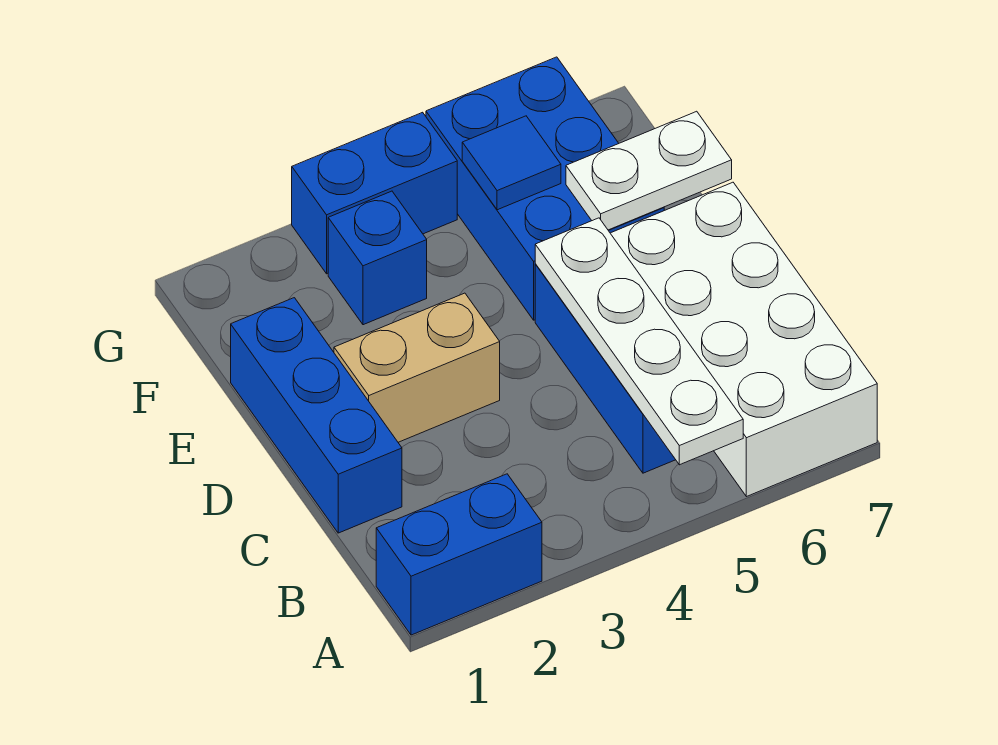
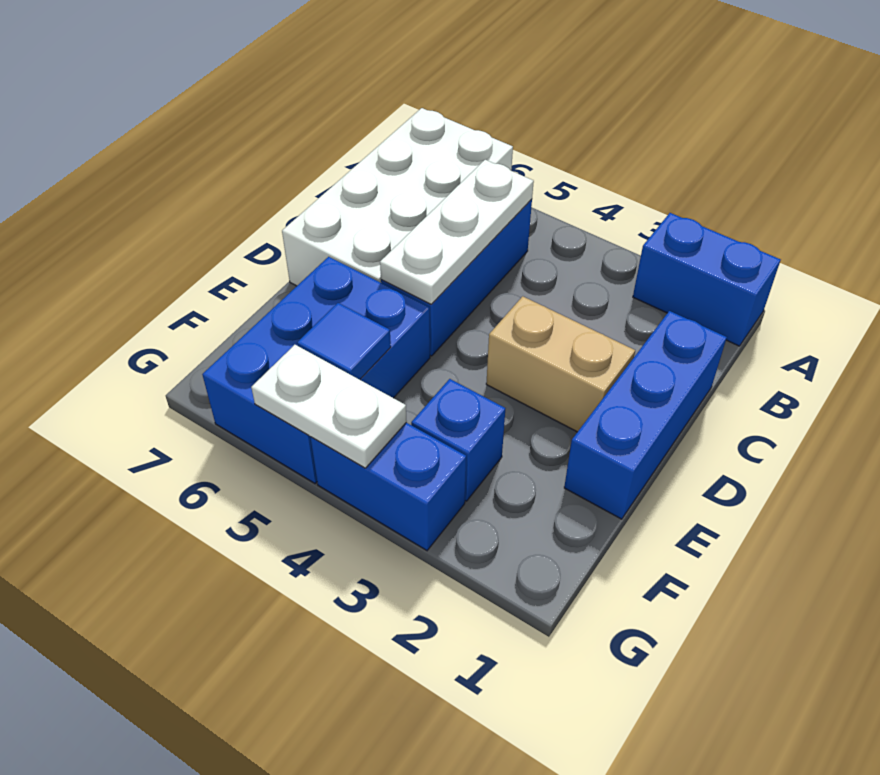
white plate A5:D5 level 2 -> white plate B5:D5 level 2
white plate E6:E7 level 2 -> white plate G4:G5 level 2

